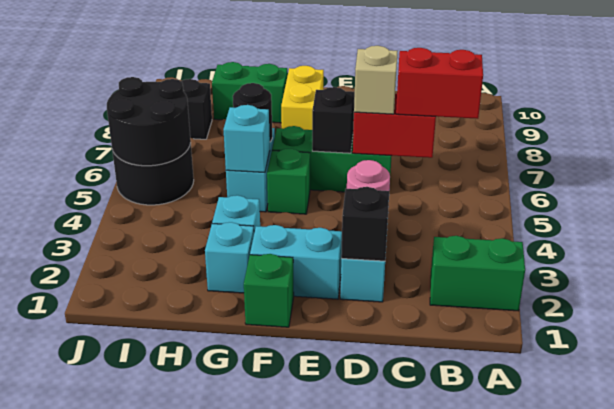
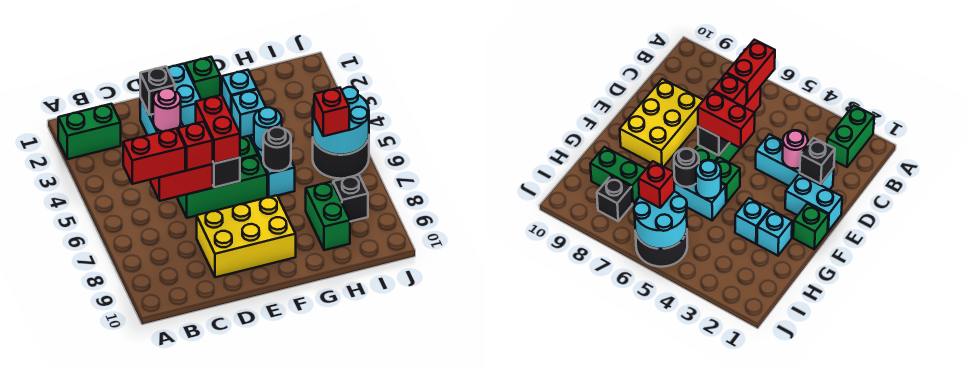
tan brick D6 level 3 -> red brick D6 level 3
cyan brick E2:F2 level 1 -> cyan brick E1:E2 level 1
none -> red brick E5:E6 level 3
yellow brick F8:F9 level 1 -> yellow brick D8:F9 level 1
cyan brick G5 level 2 -> cyan round brick G5 level 2
green brick G9:H9 level 1 -> green brick H8:H9 level 1
black round brick I5:J6 level 2 -> cyan round brick I5:J6 level 2
none -> red brick I6 level 3

